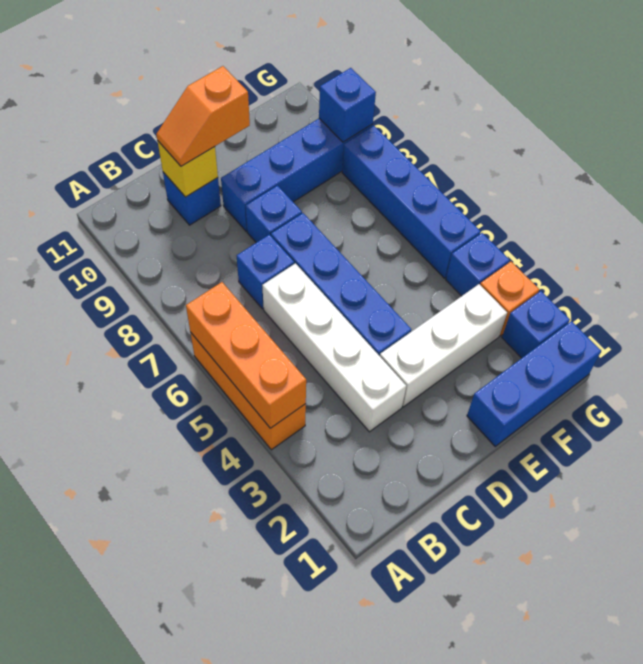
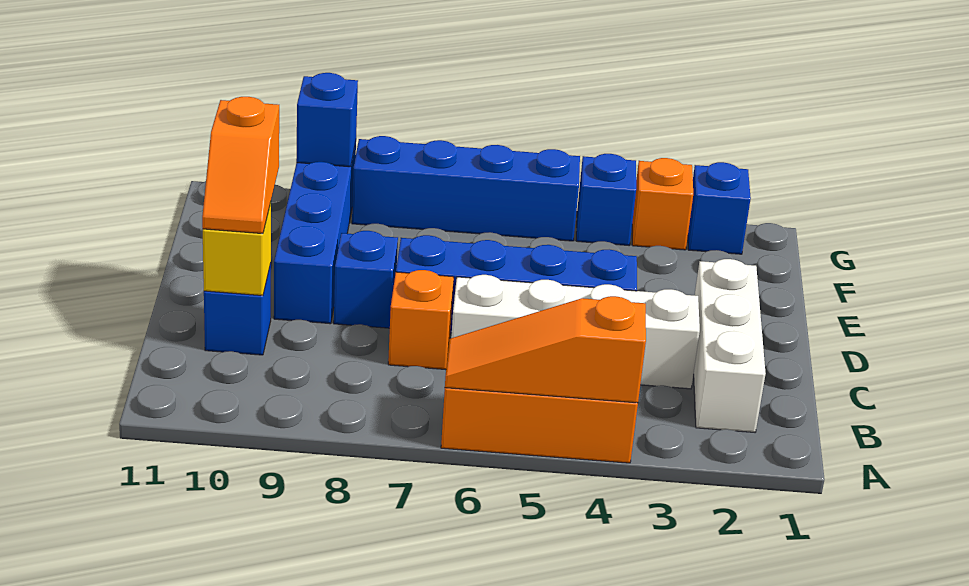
orange brick A4:A6 level 2 -> orange slope A4:A6 level 2 top 4
blue brick C7 level 1 -> orange brick C7 level 1
white brick D3:F3 level 1 -> white brick B2:D2 level 1
blue brick E1:G1 level 1 -> none

